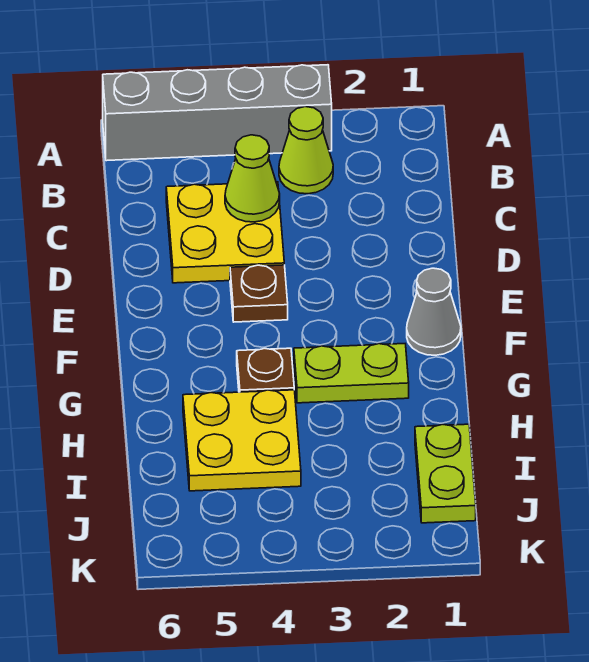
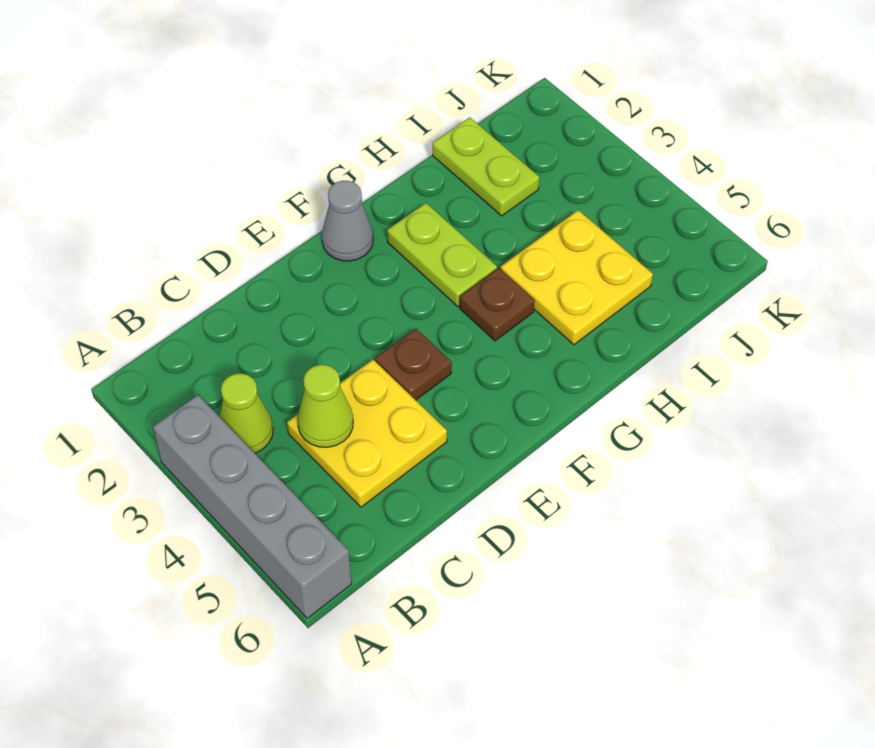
lime plate I1:J1 level 1 -> lime plate I1:I2 level 1

